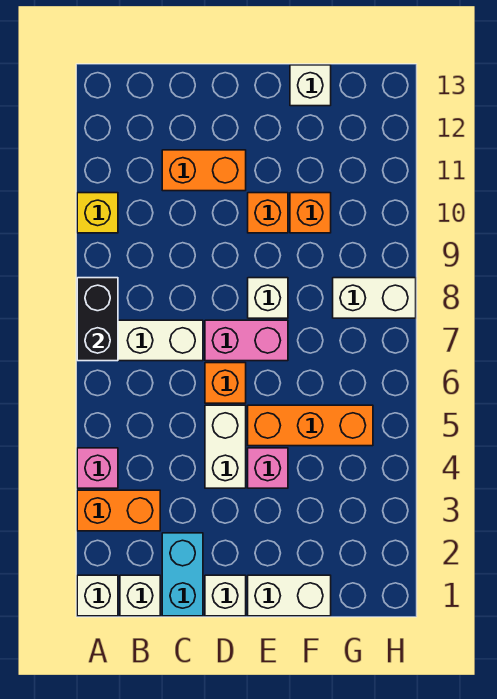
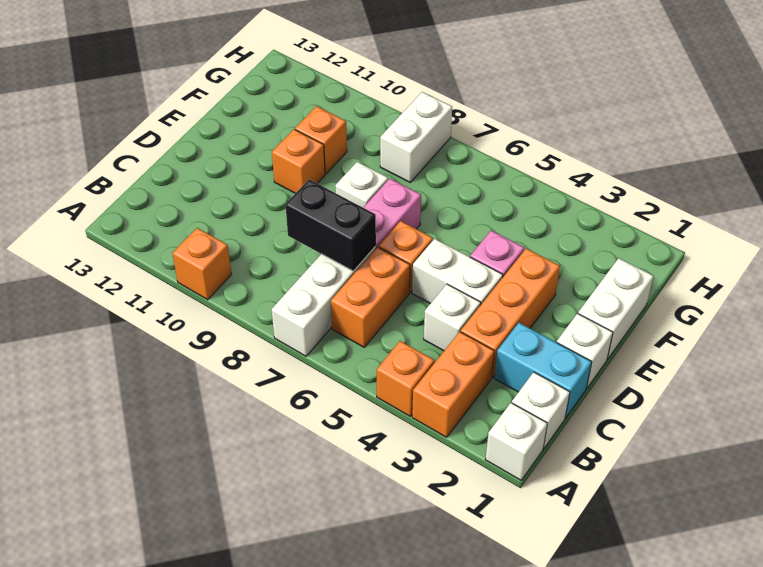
pink brick A4 level 1 -> orange brick A4 level 1
black brick A7:A8 level 2 -> black brick C7:C8 level 2
yellow brick A10 level 1 -> orange brick A10 level 1
orange brick C11:D11 level 1 -> orange brick B6:C6 level 1
orange brick E5:G5 level 1 -> orange brick C3:E3 level 1
white brick F13 level 1 -> white brick C4 level 1

